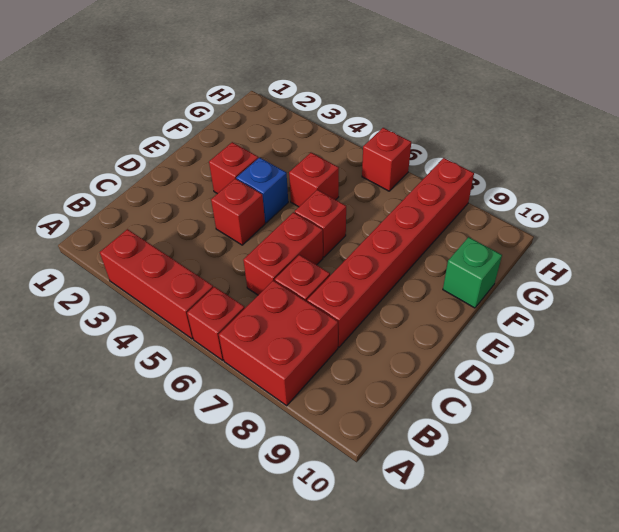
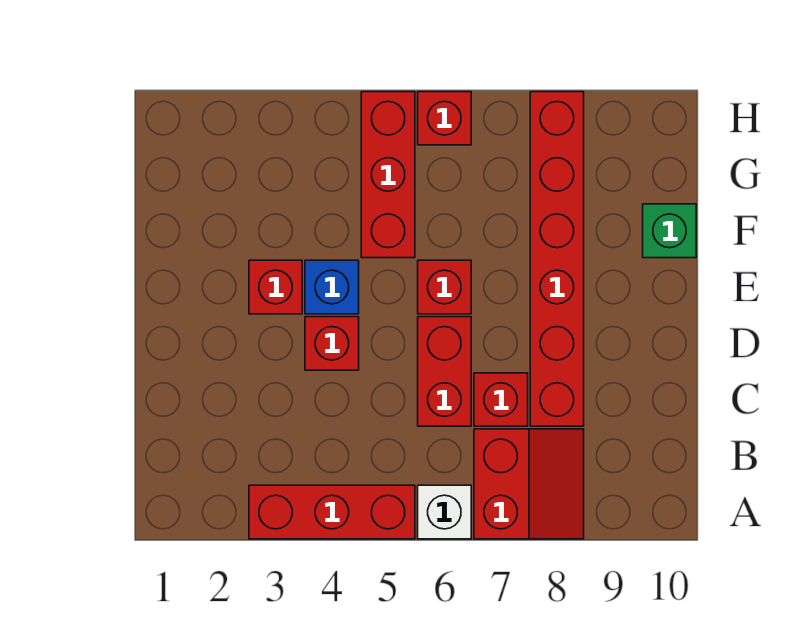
red brick A6 level 1 -> white brick A6 level 1
red brick A7:B8 level 1 -> red slope A7:B8 level 1 top 7
red brick F5 level 1 -> red brick F5:H5 level 1

